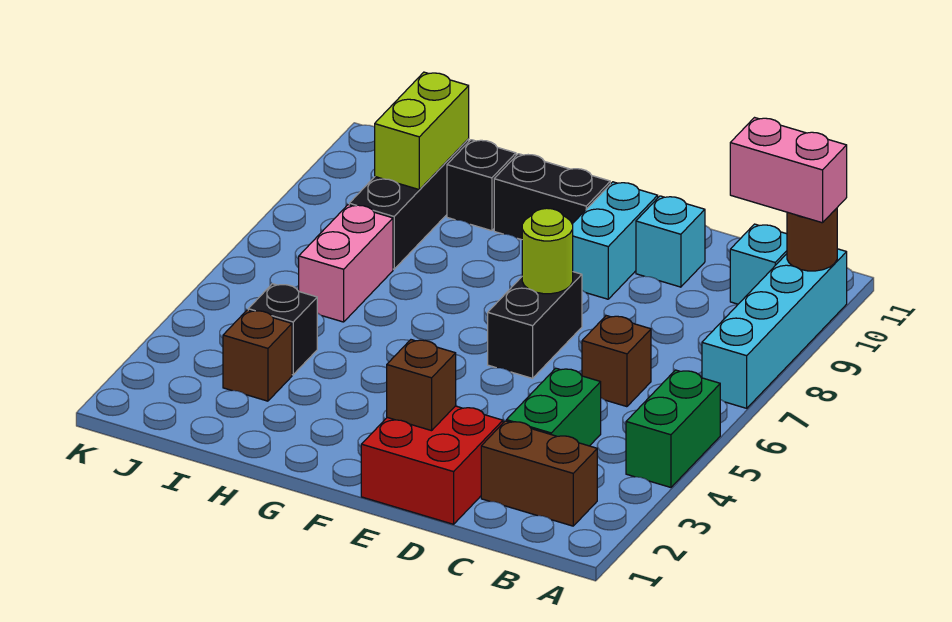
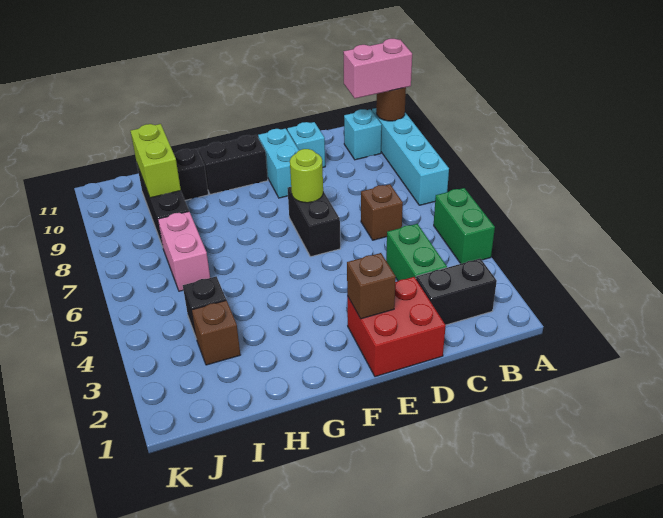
brown brick B2:C2 level 1 -> black brick B2:C2 level 1

